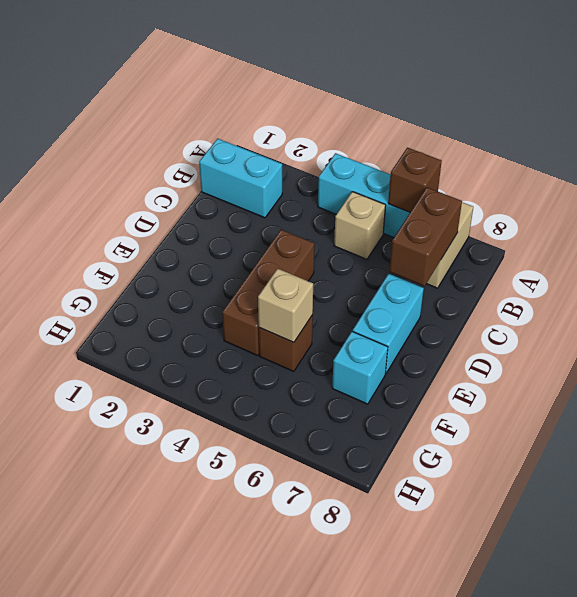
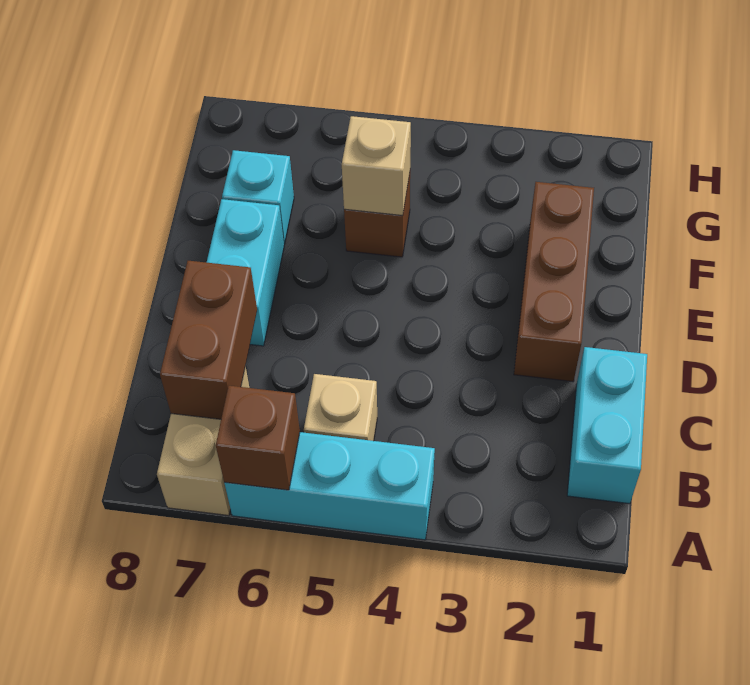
cyan brick B1:B2 level 1 -> cyan brick B1:C1 level 1
brown brick D4:F4 level 1 -> brown brick D2:F2 level 1

